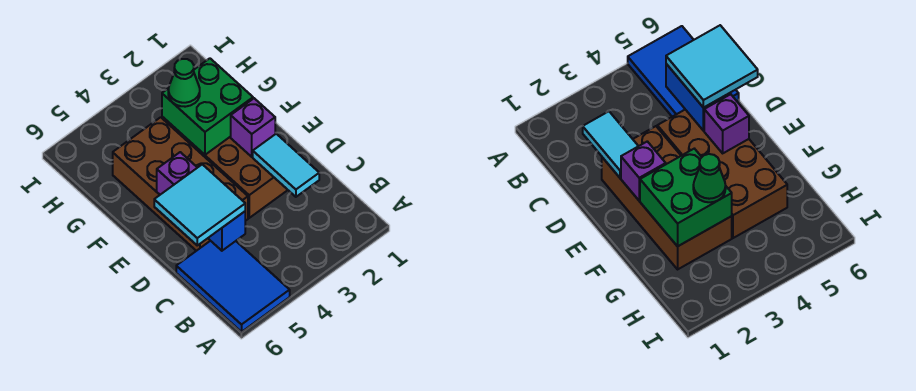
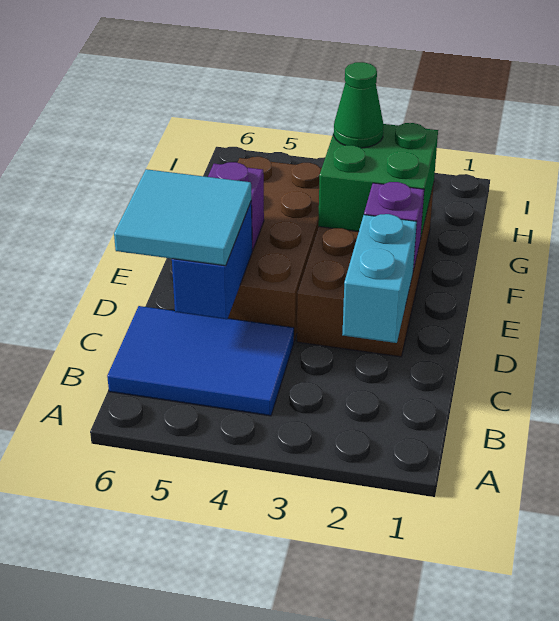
blue tile A5:C6 level 1 -> blue tile B4:C6 level 1
cyan tile C2:D2 level 2 -> cyan brick C2:D2 level 2

